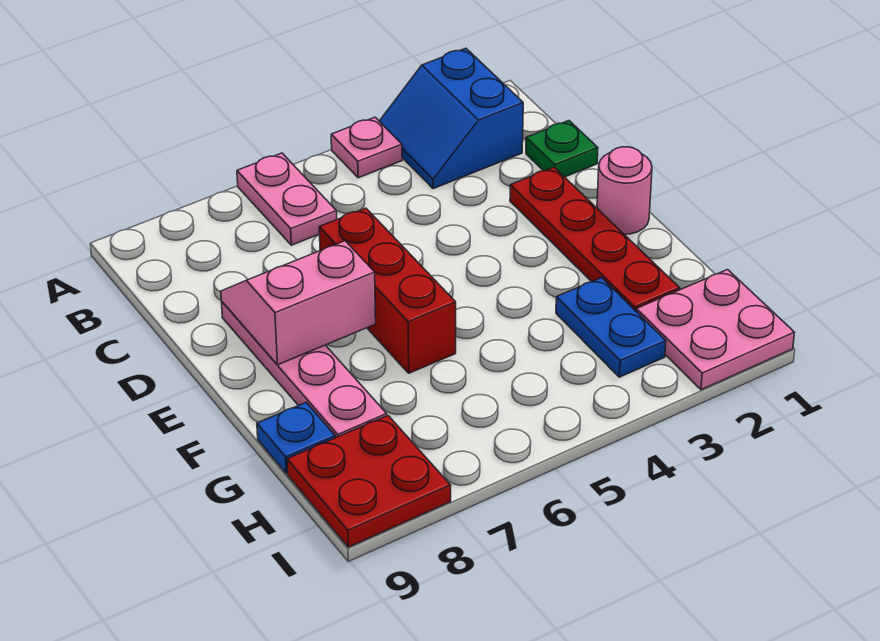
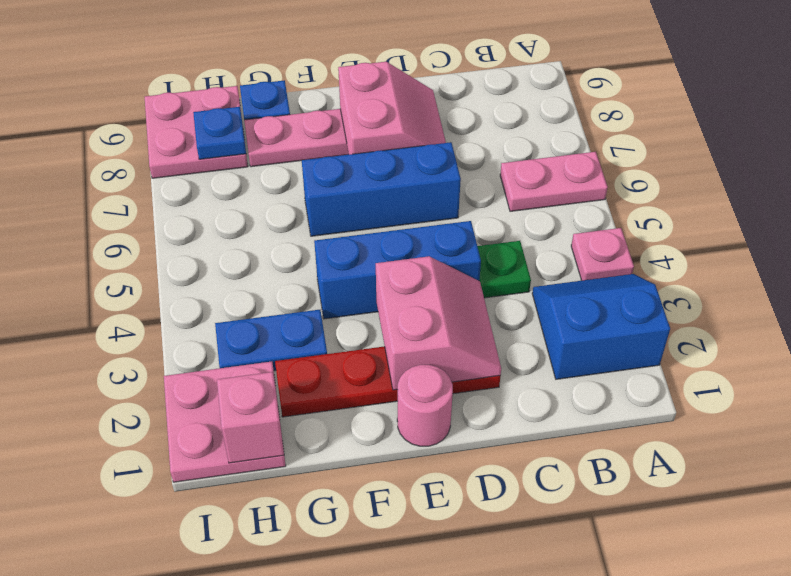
green plate C1 level 1 -> green plate C4 level 1
none -> pink slope D2:E3 level 2 top E
none -> blue brick D4:F4 level 1
red brick D6:F6 level 1 -> blue brick D6:F6 level 1
none -> pink brick H1 level 2
red plate H8:I9 level 1 -> pink plate H8:I9 level 1
none -> blue plate H8 level 2

